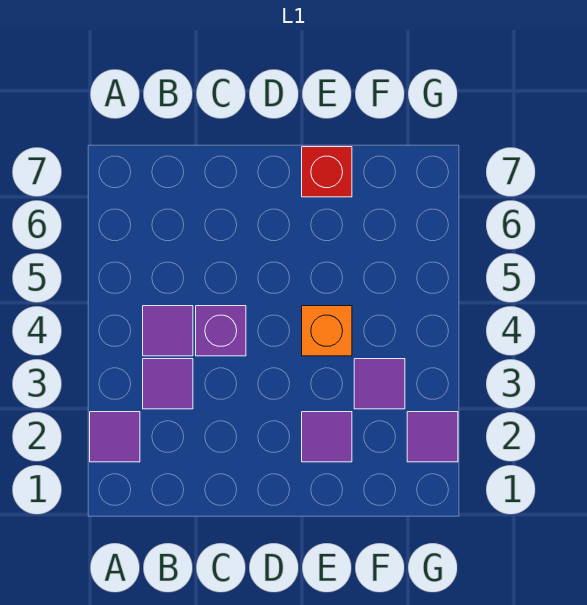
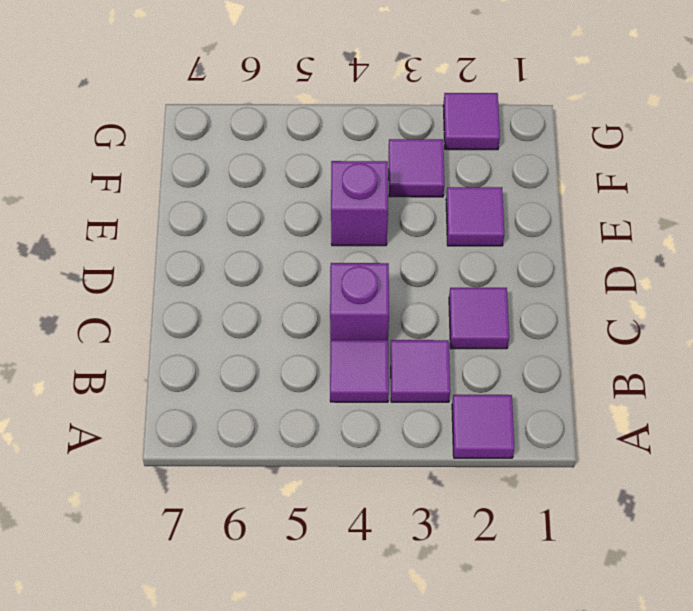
none -> purple tile C2 level 1
orange brick E4 level 1 -> purple brick E4 level 1
red brick E7 level 1 -> none

